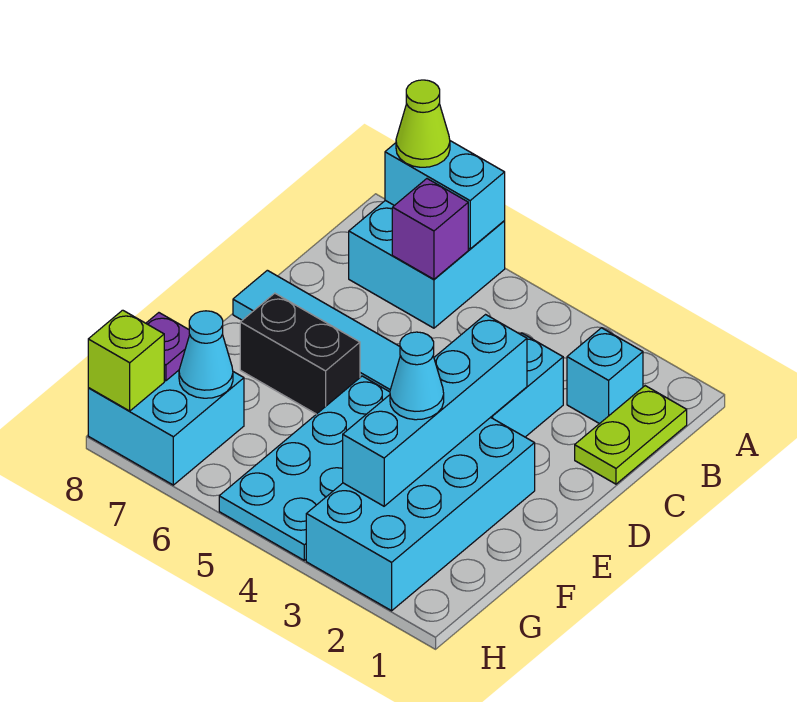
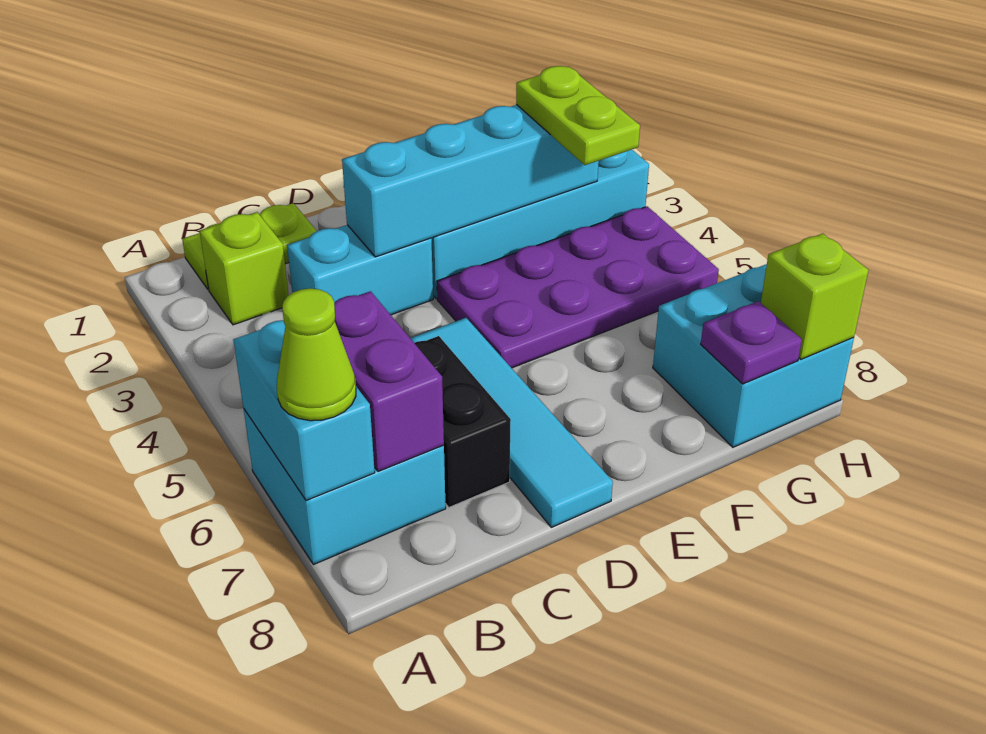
cyan brick B2 level 1 -> lime brick B2 level 1
purple brick B6 level 2 -> purple brick B6:B7 level 2
cyan plate E4:H5 level 1 -> purple plate E4:H5 level 1
black brick E6:E7 level 1 -> black brick C6:C7 level 1
cyan cone F3 level 3 -> none
none -> lime plate G3:G4 level 3
cyan cone G7 level 2 -> none

